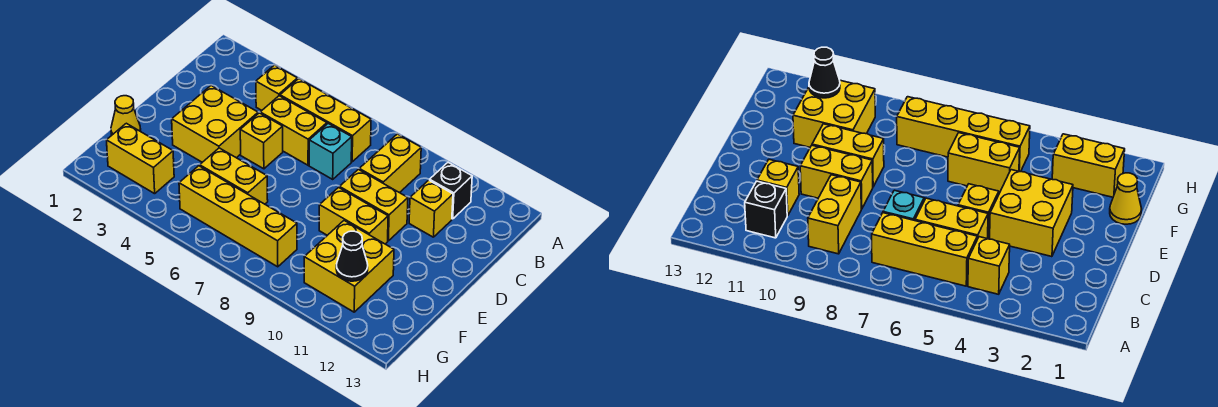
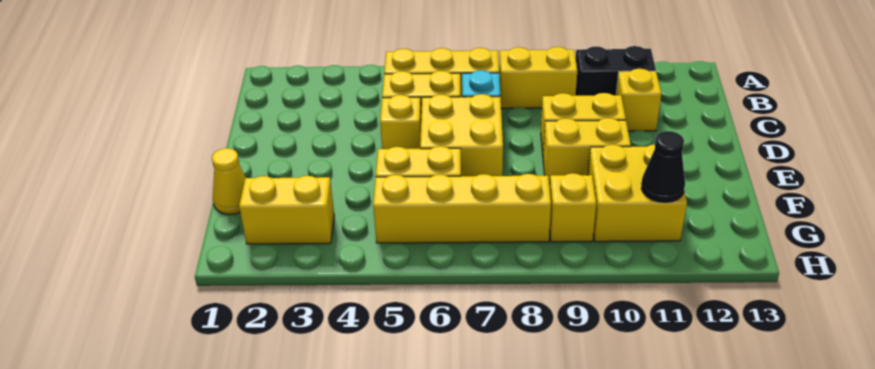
yellow brick B4 level 1 -> yellow brick G9 level 1
yellow brick B9:C9 level 1 -> yellow brick B8:B9 level 1
black brick B11 level 1 -> black brick B10:B11 level 1
yellow brick D3:E4 level 1 -> yellow brick D6:E7 level 1

